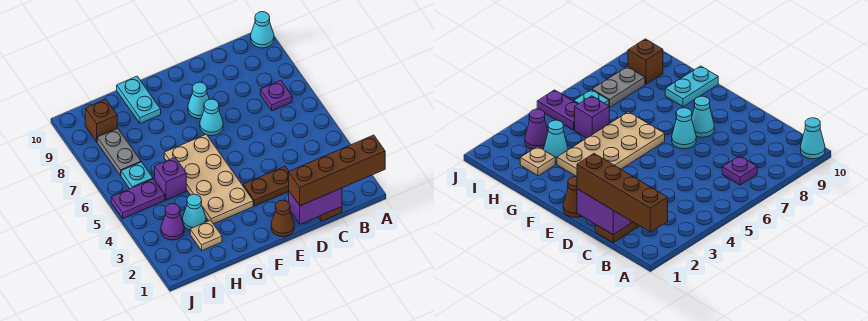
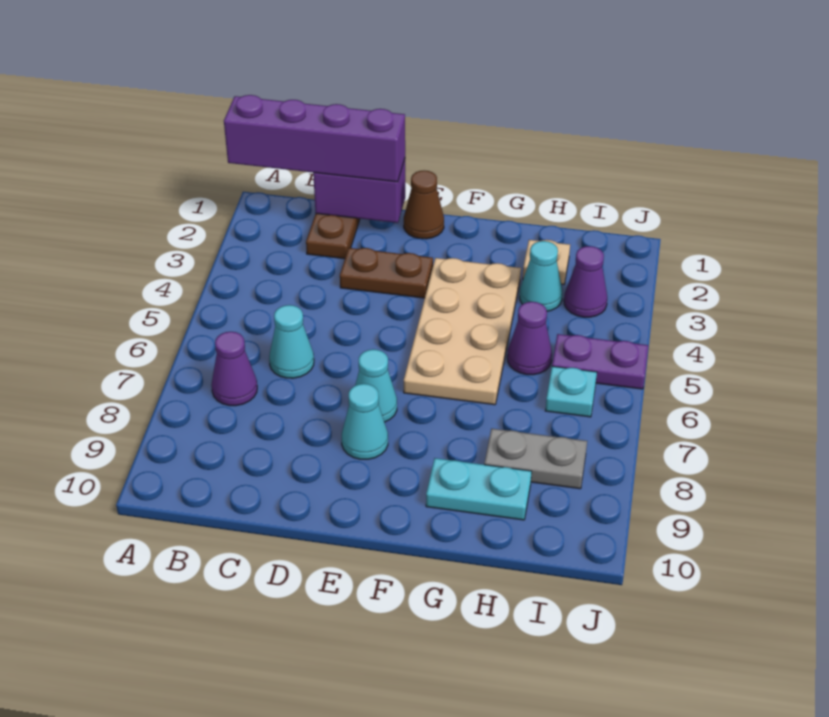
brown brick A1:D1 level 3 -> purple brick A1:D1 level 3
cyan cone A10 level 1 -> cyan cone C6 level 1
purple plate B7 level 1 -> purple cone B7 level 1
cyan plate G9:G10 level 1 -> cyan plate G9:H9 level 1
purple brick H5 level 1 -> purple cone H5 level 1
grey plate I7:I8 level 1 -> grey plate H8:I8 level 1
brown brick I9 level 1 -> none

